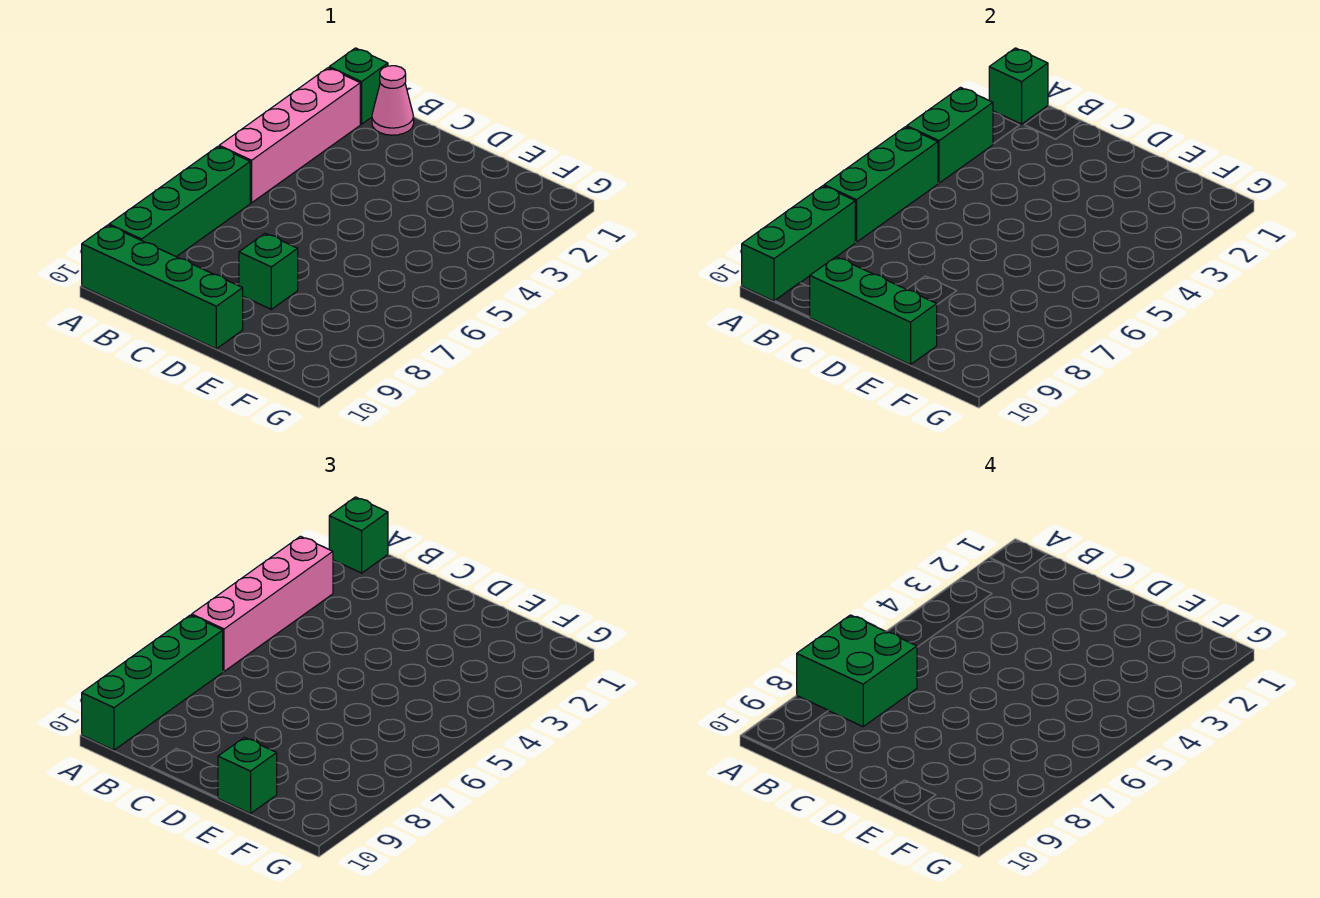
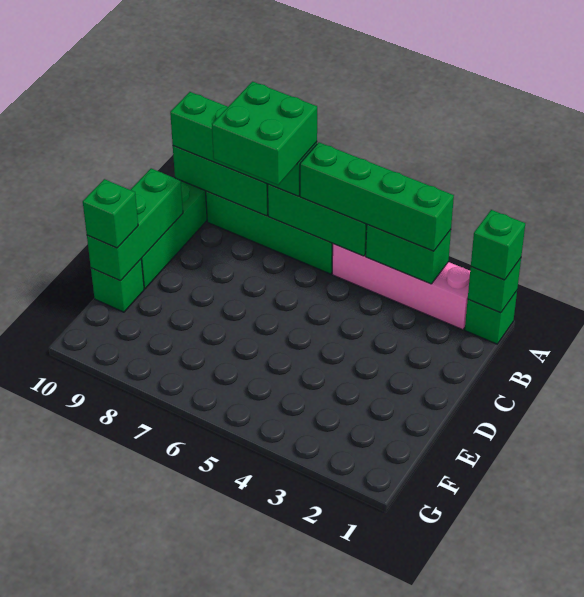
pink brick A3:A6 level 3 -> green brick A3:A6 level 3
pink cone B1 level 1 -> none
green brick D8 level 1 -> green brick E10 level 1

